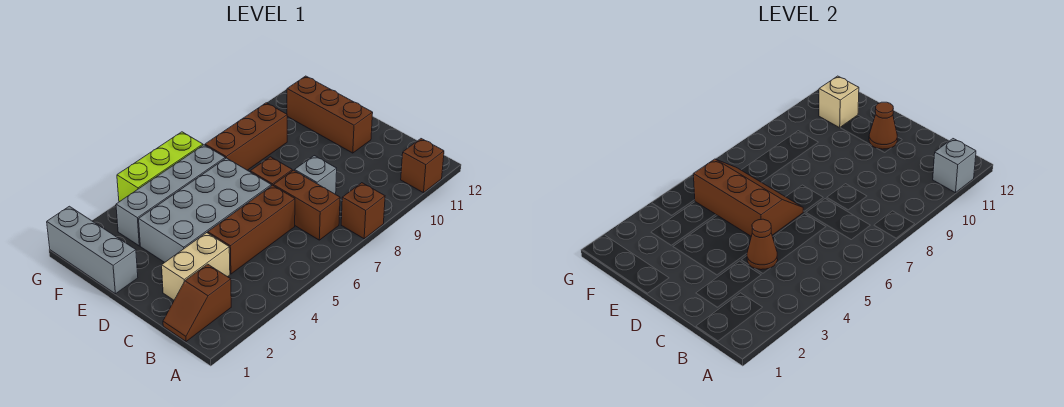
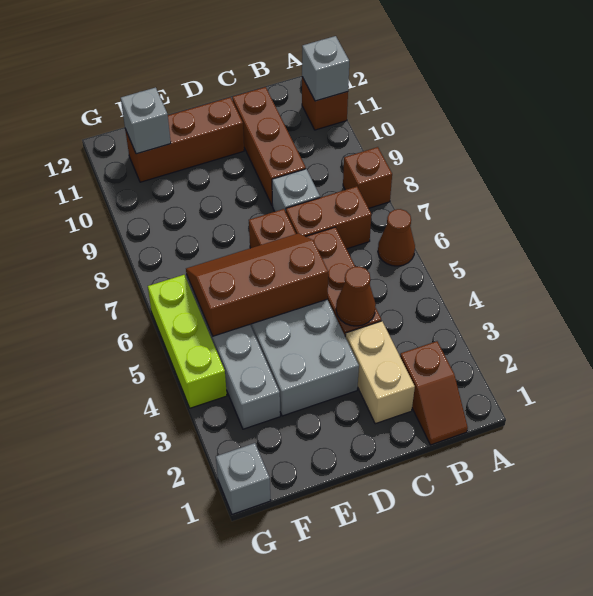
brown cone D11 level 2 -> brown cone A6 level 1
grey brick E1:G1 level 1 -> grey brick G1 level 1
brown brick F7:F9 level 1 -> brown brick C9:C11 level 1
tan brick F11 level 2 -> grey brick F11 level 2

